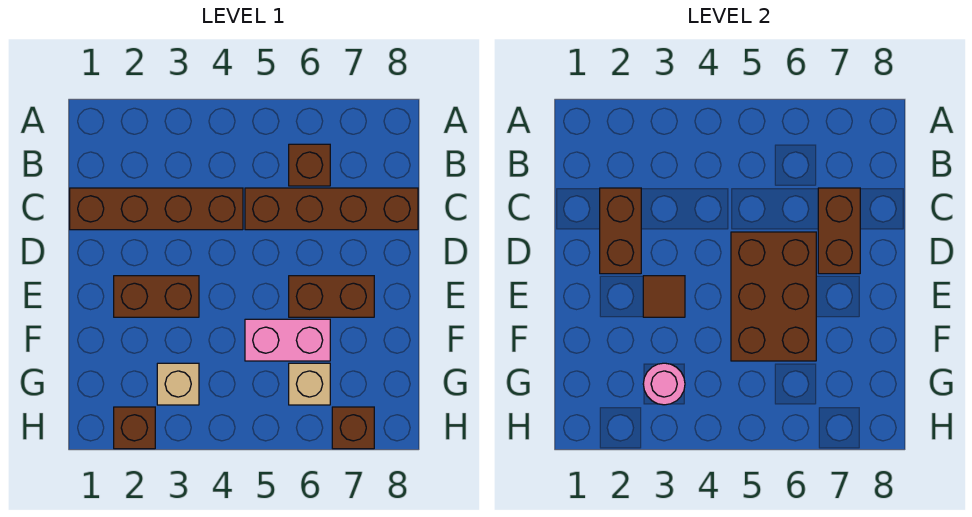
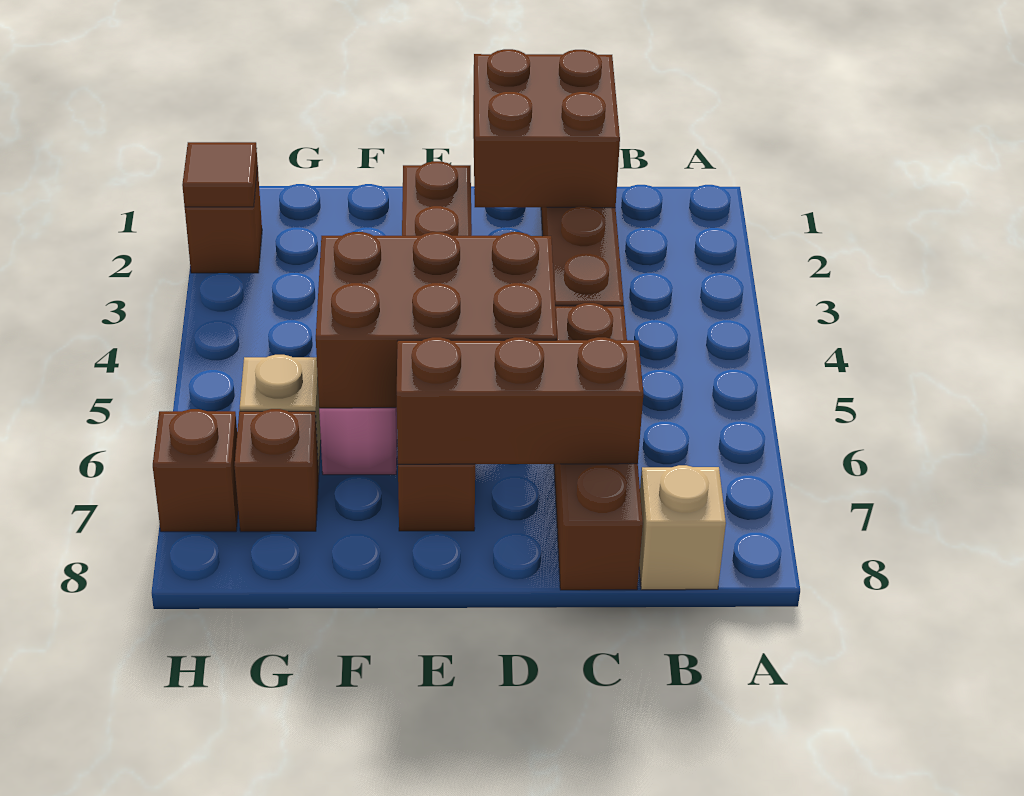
brown brick B6 level 1 -> brown brick G7 level 1
brown brick C2:D2 level 2 -> brown brick C1:D2 level 2
brown brick C7:D7 level 2 -> brown brick C7:E7 level 2
brown tile E3 level 2 -> brown tile H2 level 2
tan brick G3 level 1 -> tan brick B8 level 1
pink round brick G3 level 2 -> none

